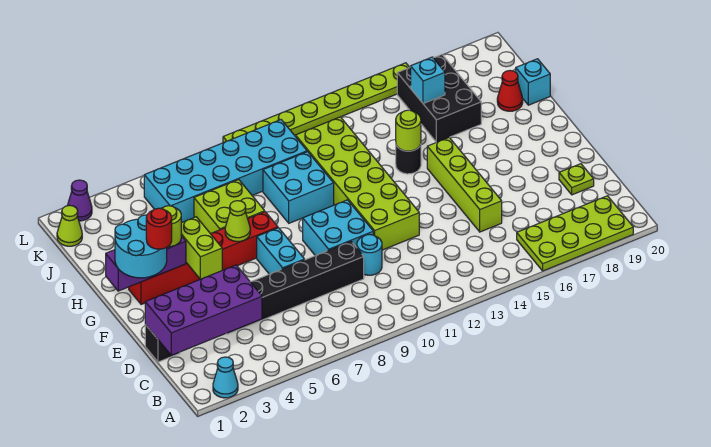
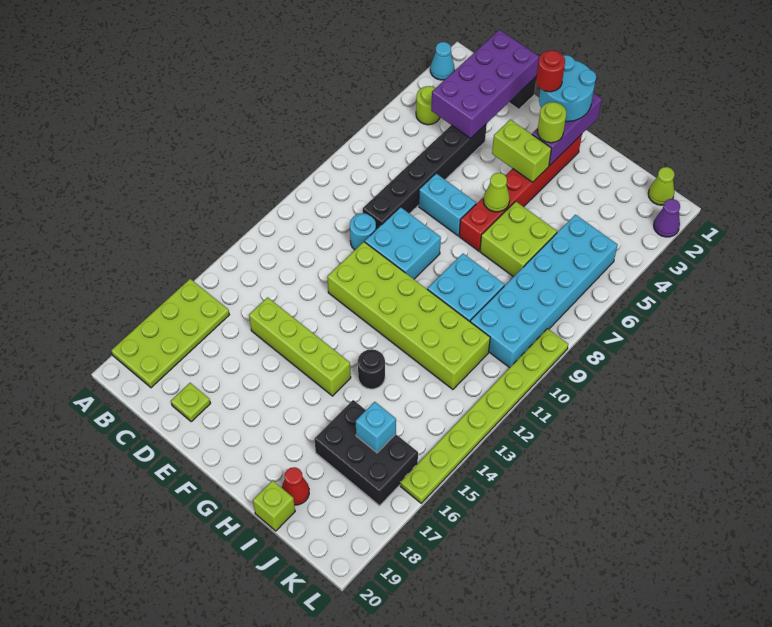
lime round brick H14 level 2 -> lime round brick B4 level 1
cyan brick I20 level 1 -> lime brick I20 level 1

